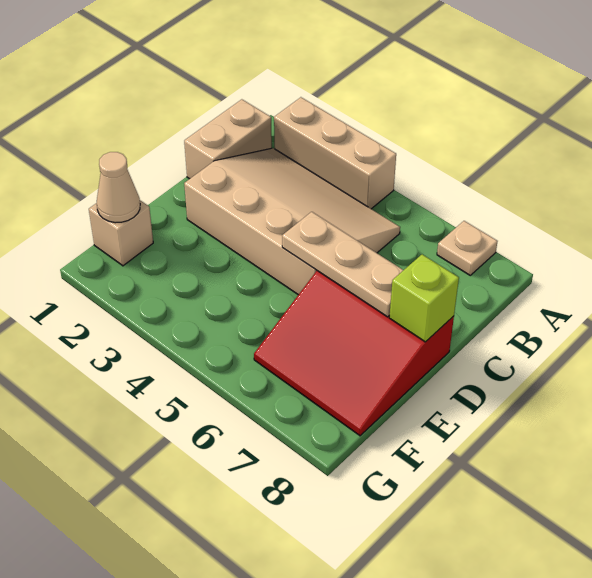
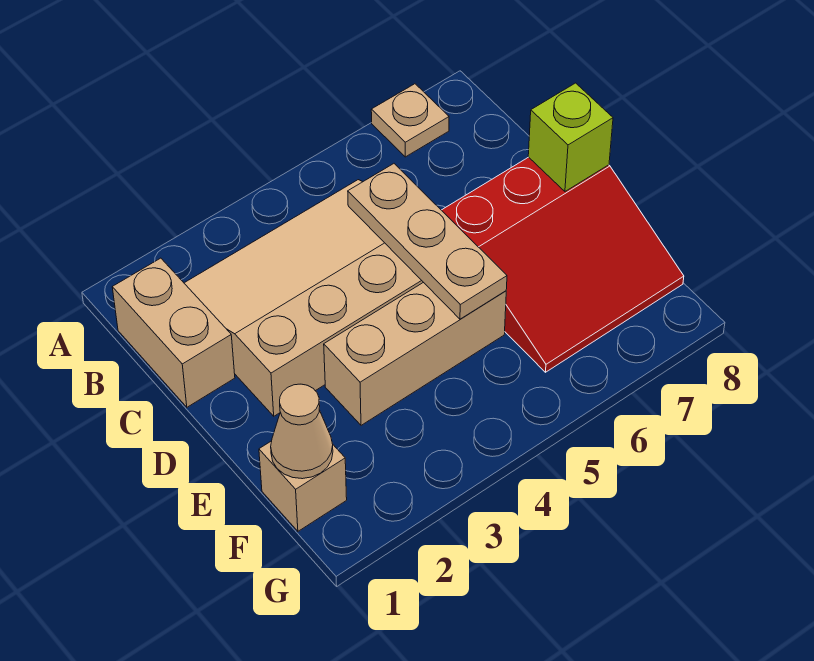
tan brick A2:A4 level 1 -> tan brick E3:E5 level 1
tan plate D5:D7 level 2 -> tan plate C5:E5 level 2

